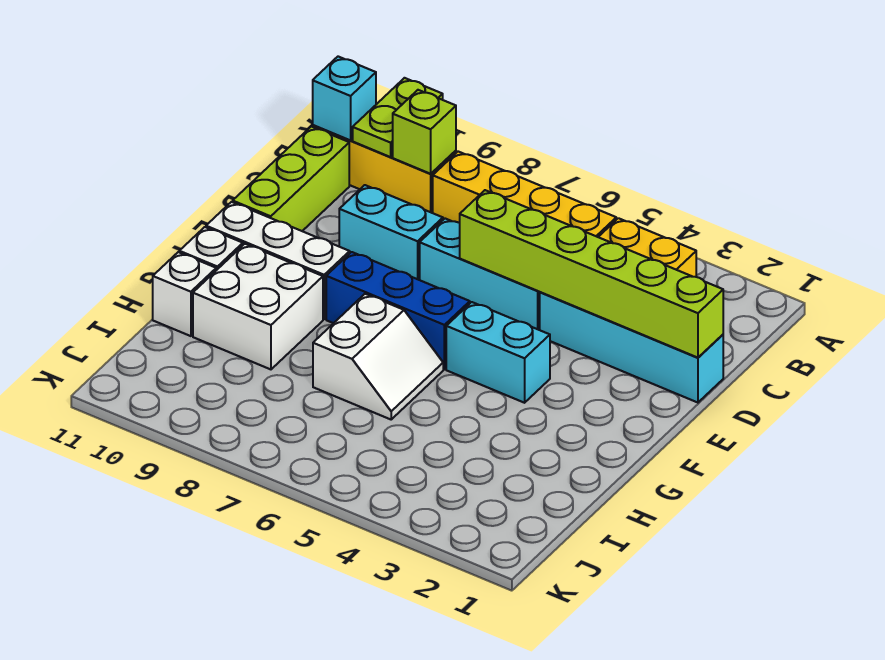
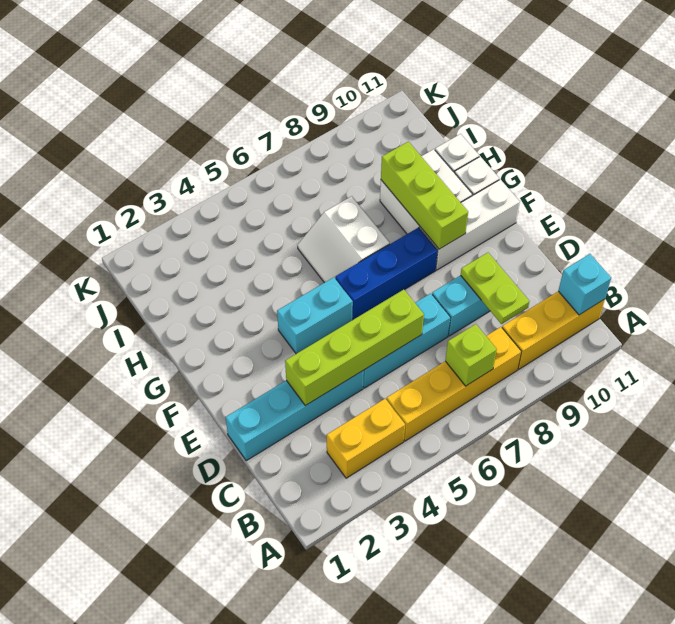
lime plate A10:B10 level 2 -> lime plate C9:D9 level 2
lime brick B9 level 2 -> lime brick B7 level 2
lime brick C11:E11 level 1 -> lime brick F9:H9 level 2
lime brick D1:D6 level 2 -> lime brick D3:D6 level 2

